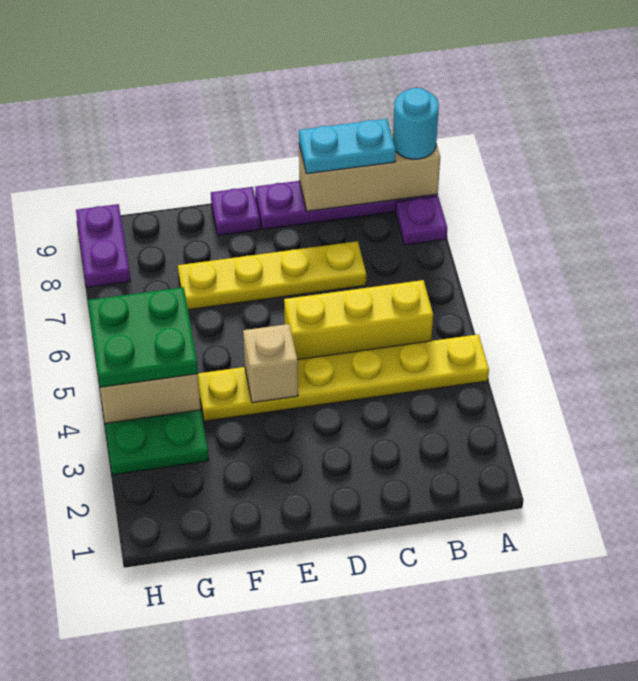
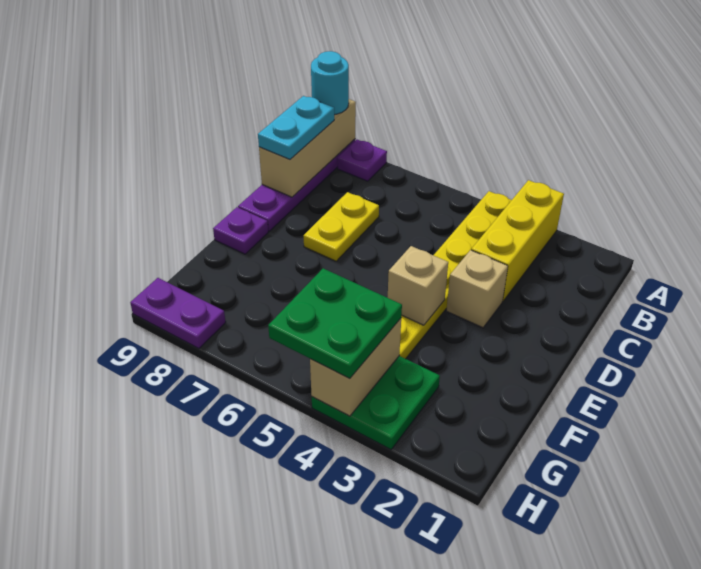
yellow brick B5:D5 level 1 -> yellow brick A3:C3 level 1
yellow plate C7:F7 level 1 -> yellow plate C7:D7 level 1
none -> tan brick D3 level 1

